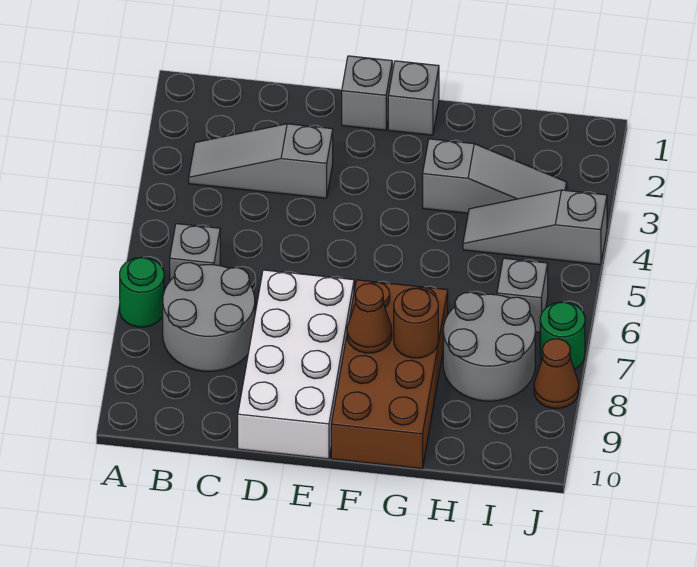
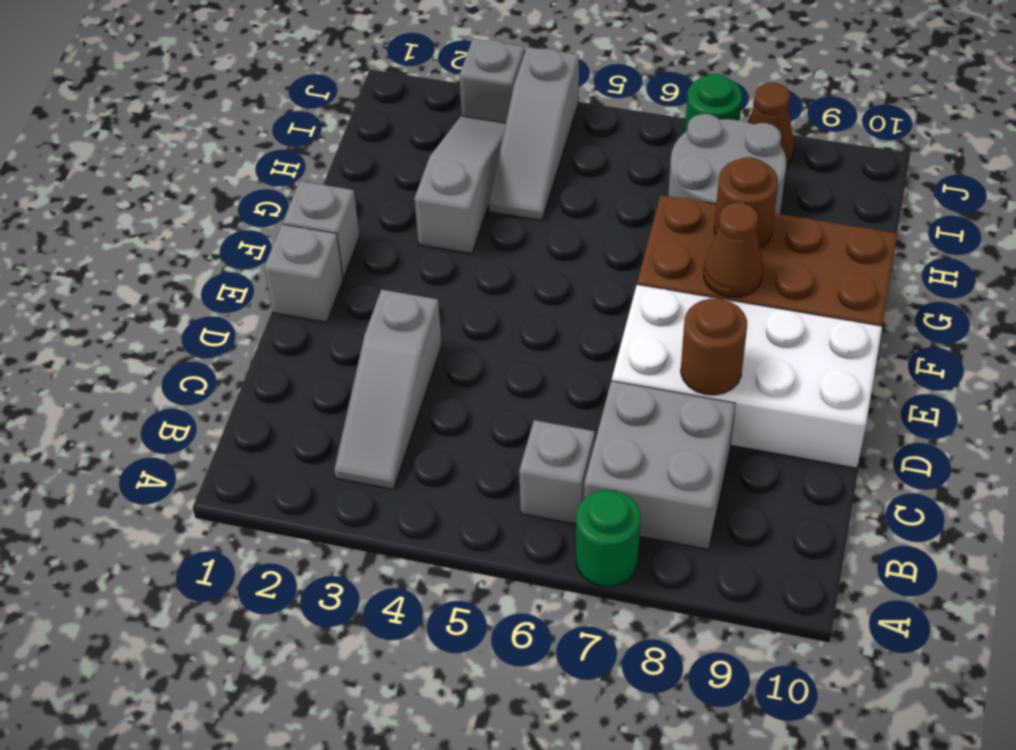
grey round brick B7:C8 level 1 -> grey brick B7:C8 level 1
none -> brown round brick D8 level 2
grey brick I6 level 1 -> grey brick J3 level 1

